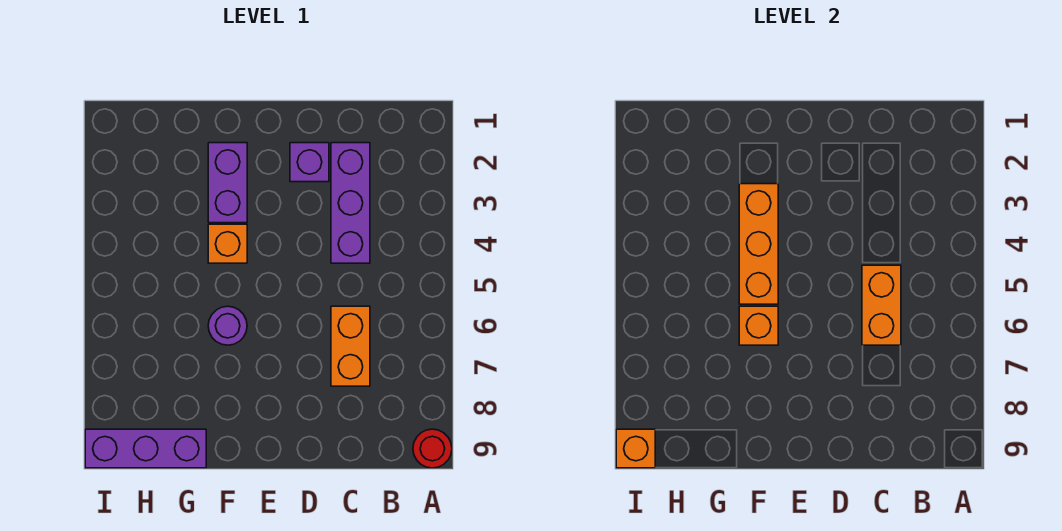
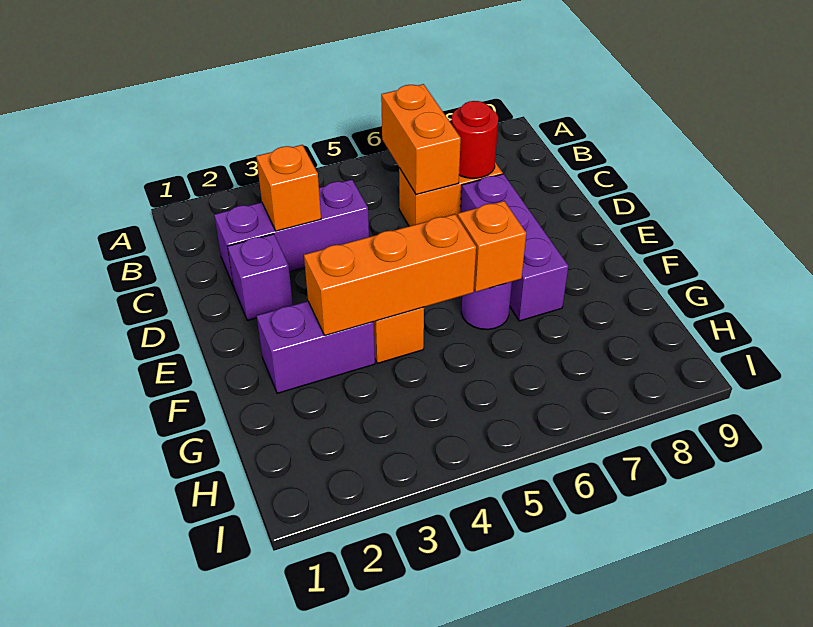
red round brick A9 level 1 -> red round brick C7 level 2
orange brick C5:C6 level 2 -> orange brick B6:C6 level 2
purple brick G9:I9 level 1 -> purple brick D7:F7 level 1
orange brick I9 level 2 -> orange brick C3 level 2

